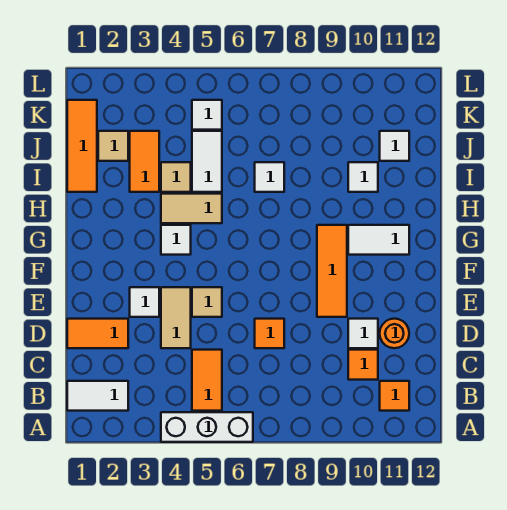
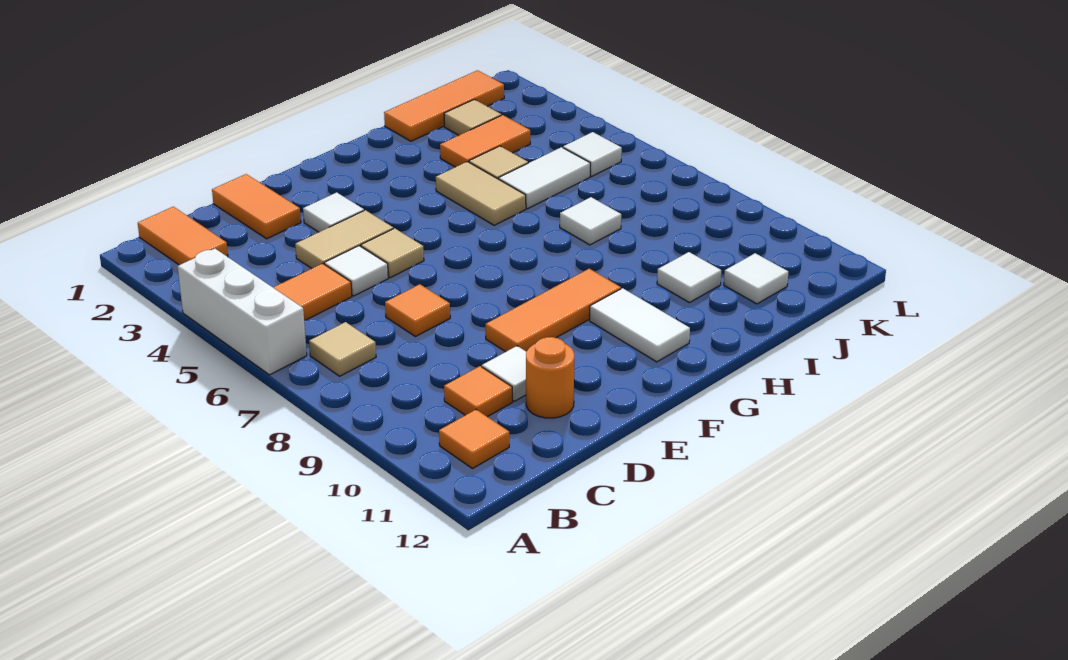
white tile B1:B2 level 1 -> orange tile B1:B2 level 1
none -> tan tile B7 level 1
white tile G4 level 1 -> white tile D5 level 1

